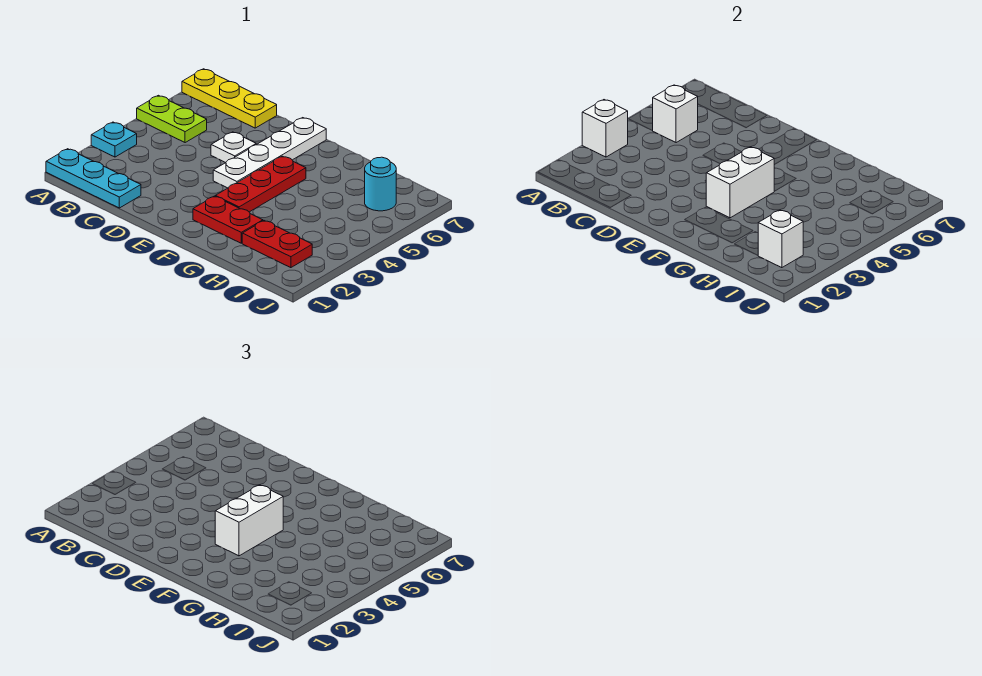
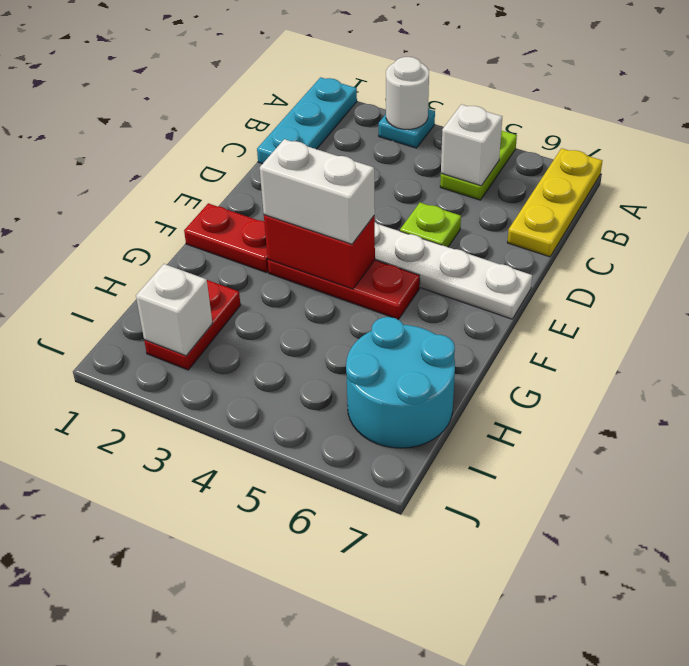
white brick A3 level 2 -> white round brick A3 level 2
white plate D5 level 1 -> lime plate D5 level 1
red plate F2:G2 level 1 -> red plate F1:F2 level 1
white brick F3:F4 level 2 -> red brick F3:F4 level 2
cyan round brick I6 level 1 -> cyan round brick H6:I7 level 1

